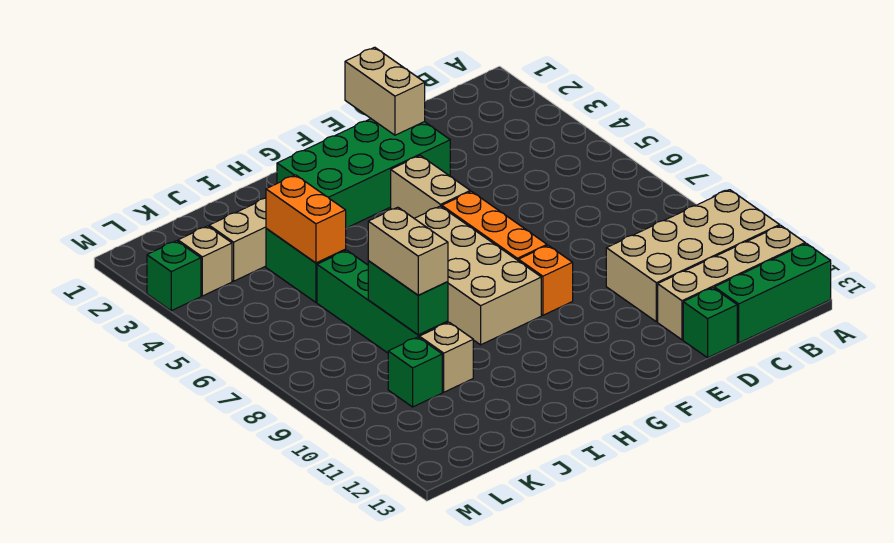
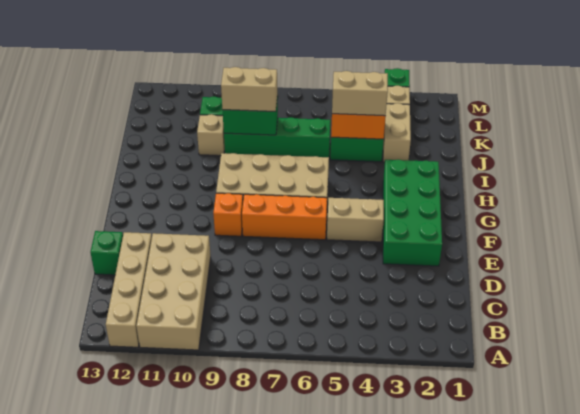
green brick A13:C13 level 1 -> none
tan brick E1:E2 level 2 -> tan brick J4:J5 level 3

